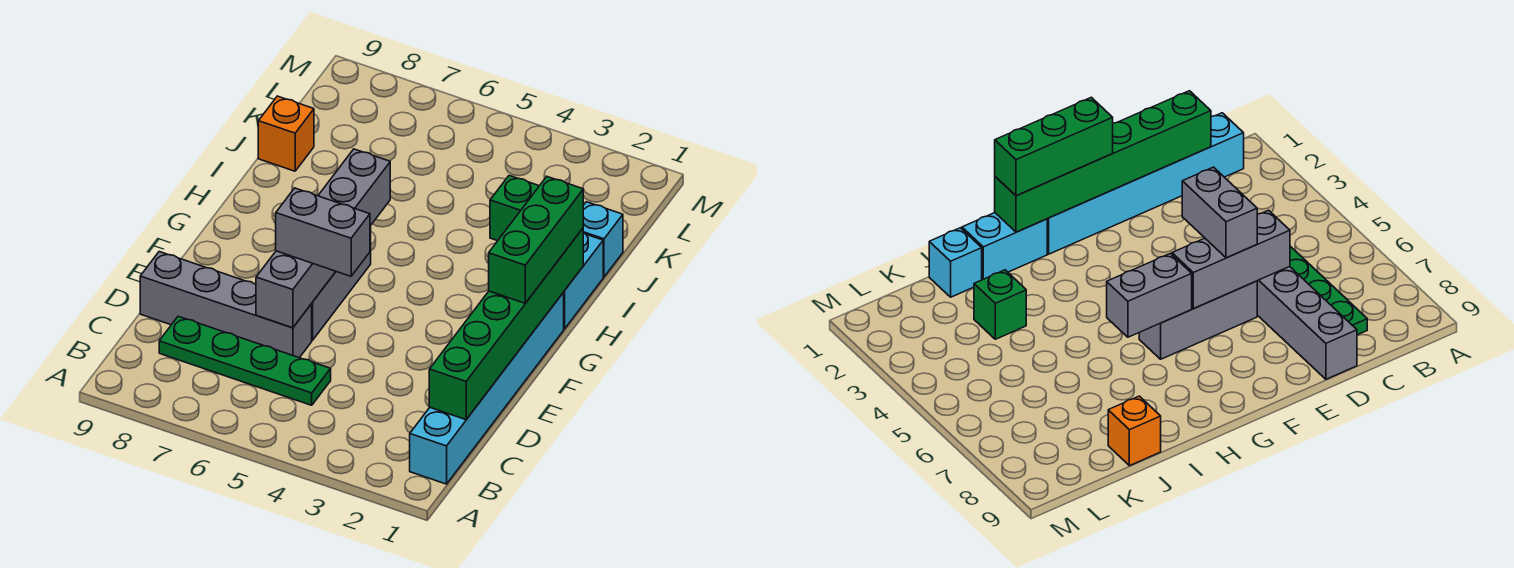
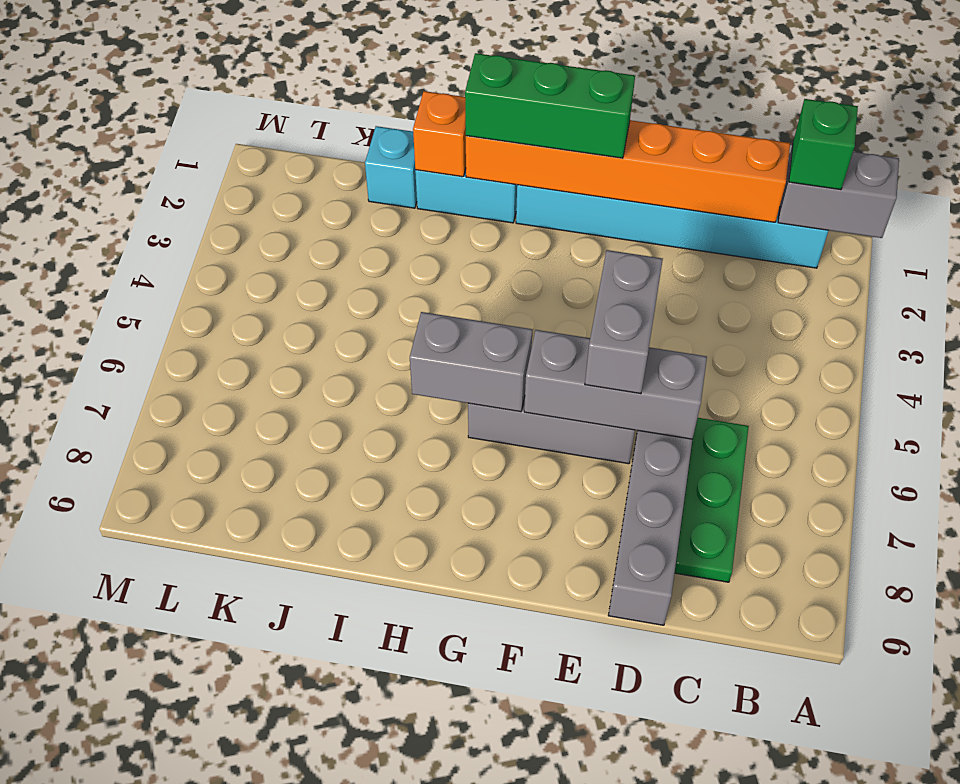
none -> grey brick A1:B1 level 2
green brick C1:H1 level 2 -> orange brick C1:H1 level 2
green plate C5:C8 level 1 -> green plate C6:C8 level 1
green brick J3 level 1 -> green brick B1 level 3
orange brick J9 level 1 -> orange brick I1 level 2

